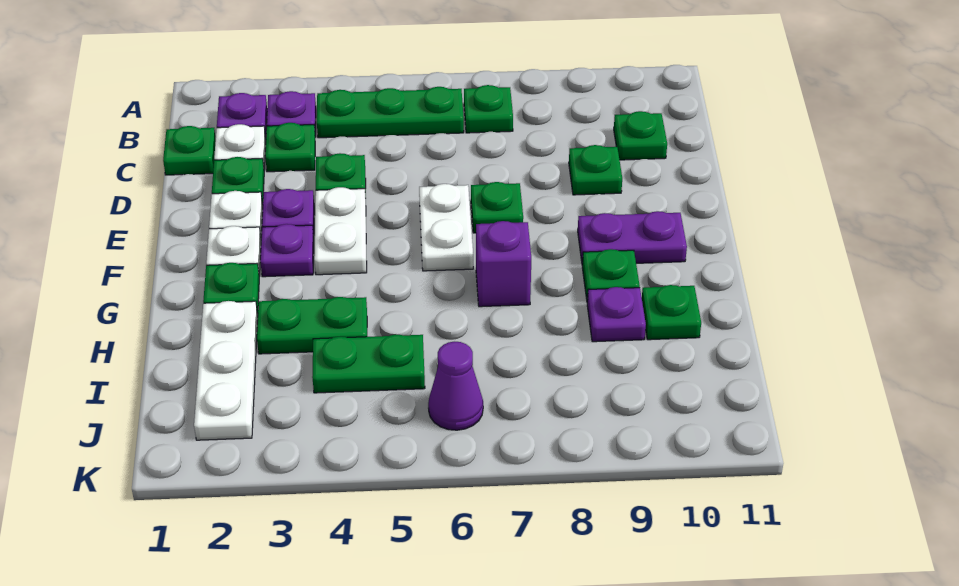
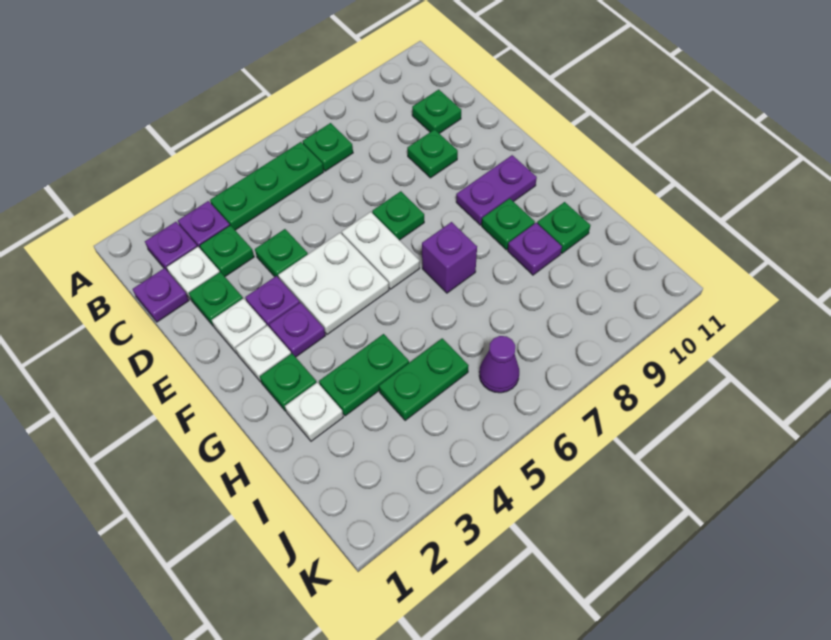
green plate C1 level 1 -> purple plate C1 level 1
white plate E4:F4 level 1 -> white plate E4:F5 level 1
white plate H2:J2 level 1 -> white plate H2 level 1

